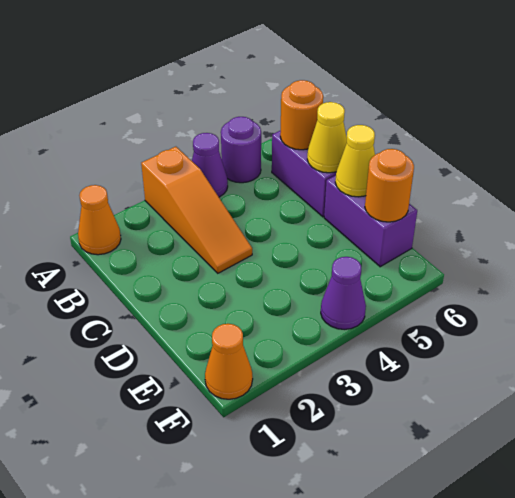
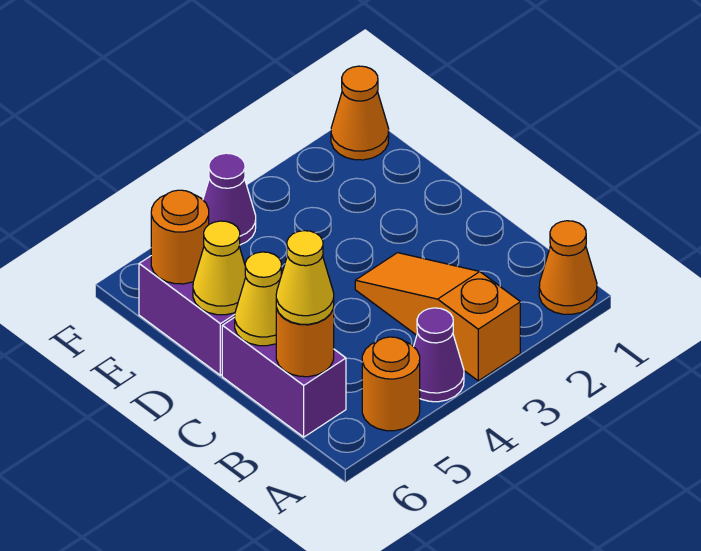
purple round brick A5 level 1 -> orange round brick A5 level 1
none -> yellow cone B6 level 3

